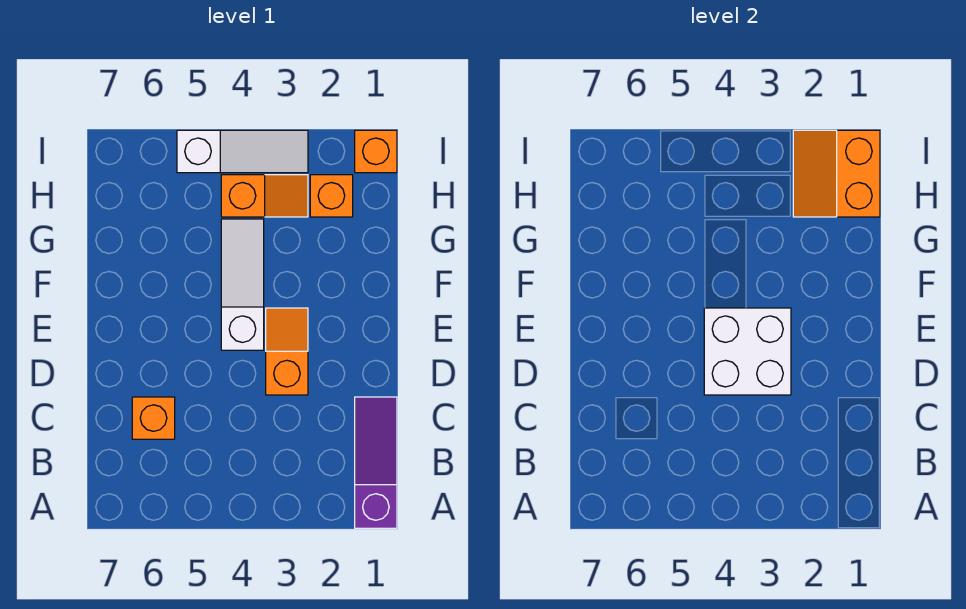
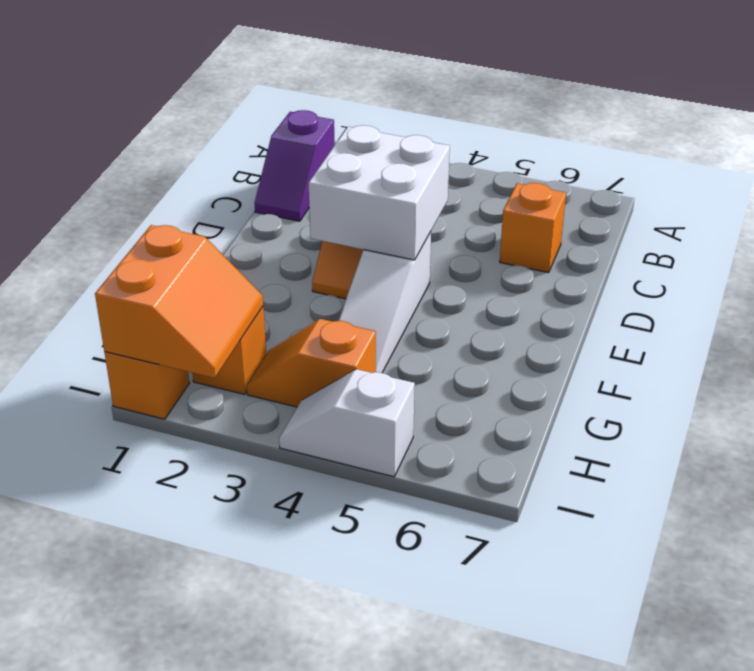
purple slope A1:C1 level 1 top A -> purple slope B1:C1 level 1 top B
white slope I3:I5 level 1 top 5 -> white slope I4:I5 level 1 top 5

